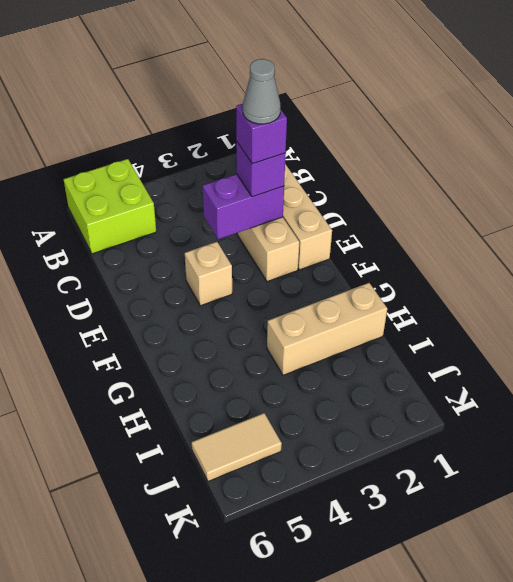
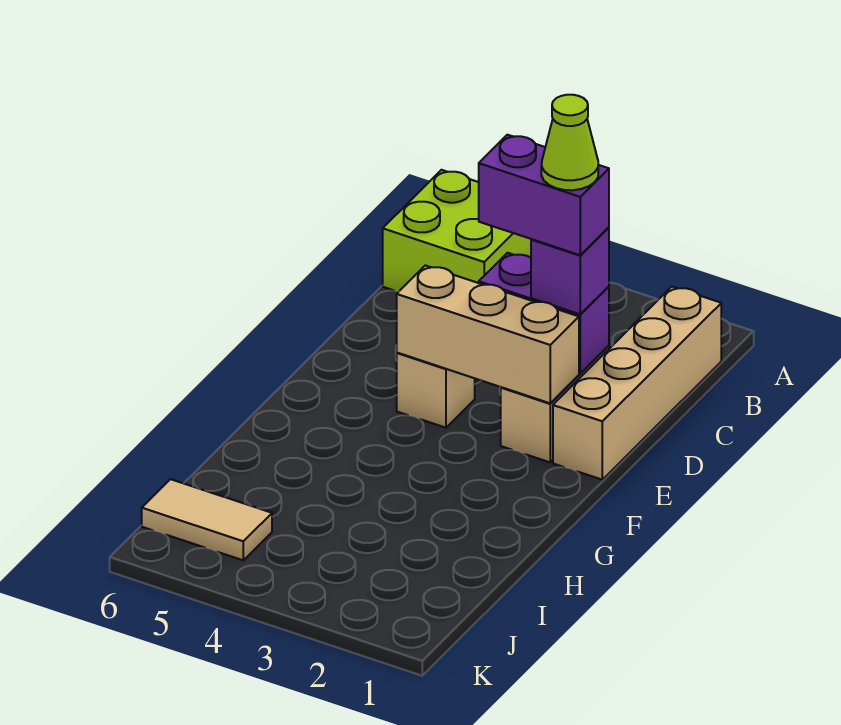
purple brick D2 level 4 -> purple brick D2:D3 level 4
grey cone D2 level 5 -> lime cone D2 level 5
tan brick H1:H3 level 1 -> tan brick E2:E4 level 2

